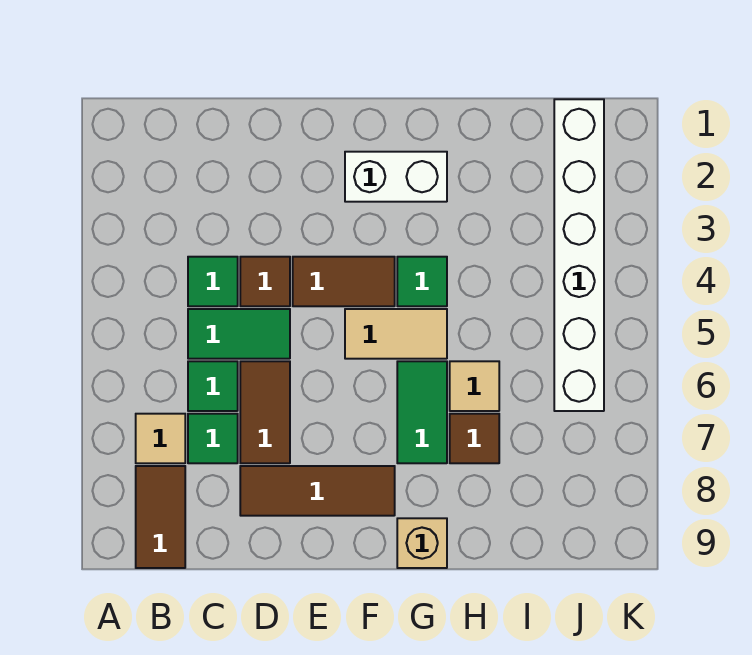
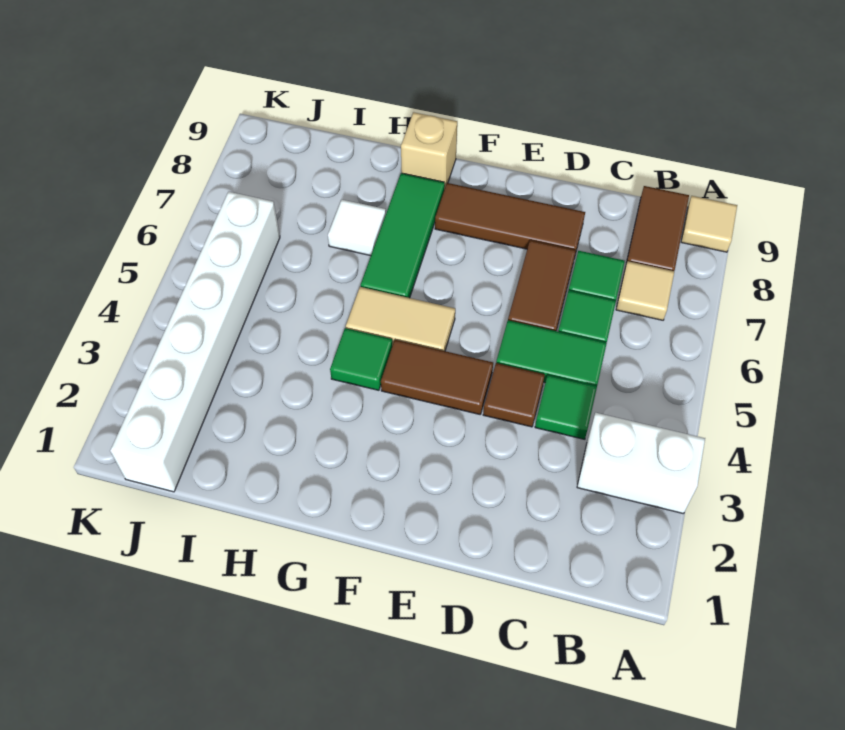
white brick F2:G2 level 1 -> white brick A3:B3 level 1
green tile G6:G7 level 1 -> green tile G6:G8 level 1
tan tile H6 level 1 -> tan tile A9 level 1
brown tile H7 level 1 -> white tile H7 level 1

